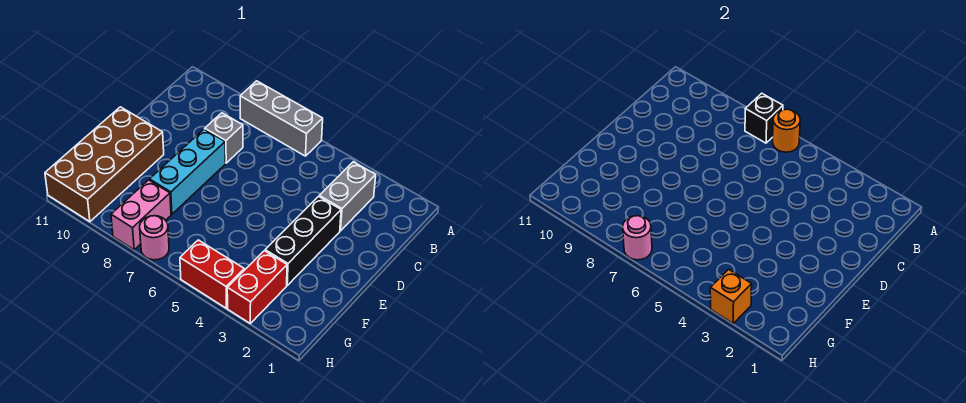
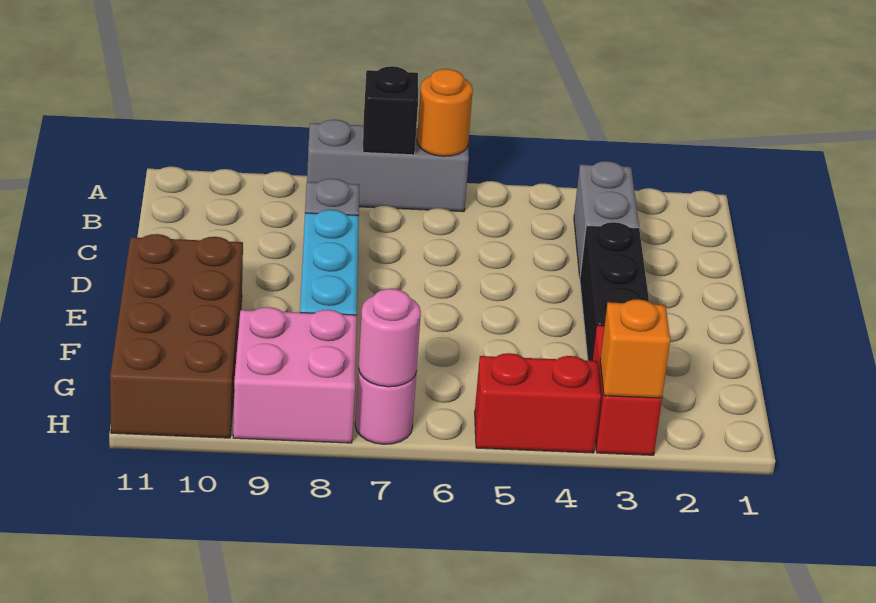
pink brick G8:H8 level 1 -> pink brick G8:H9 level 1

